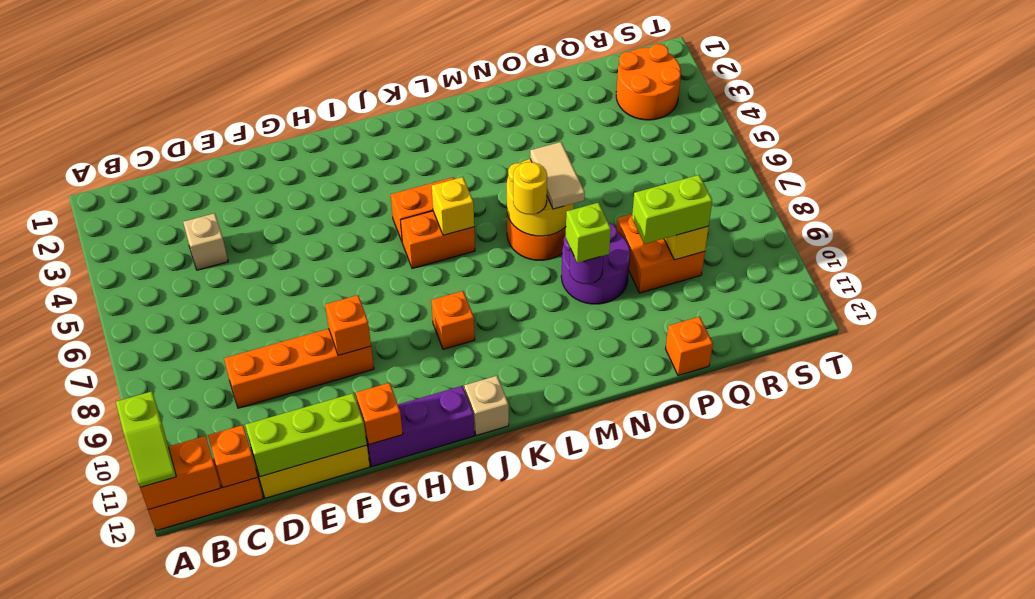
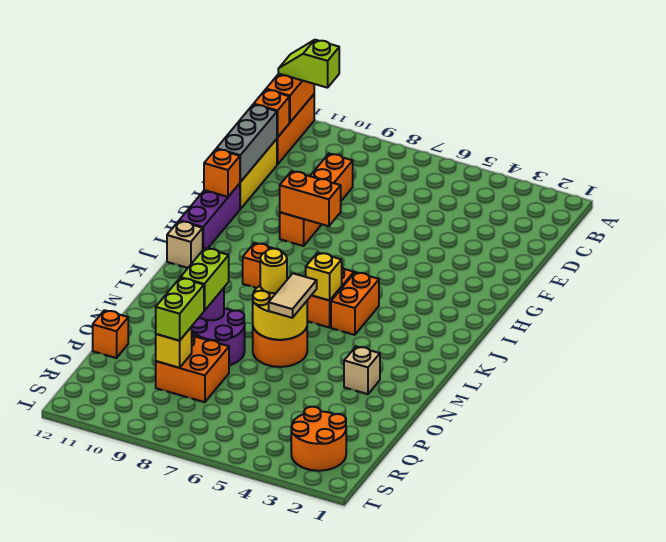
tan brick D4 level 1 -> tan brick N3 level 1
lime brick D12:F12 level 2 -> grey brick D12:F12 level 2
orange brick G9 level 2 -> orange brick G8:G9 level 2
tan tile N6:N7 level 3 -> tan tile M6:N6 level 3
lime brick N9 level 3 -> lime brick N9:O9 level 3

